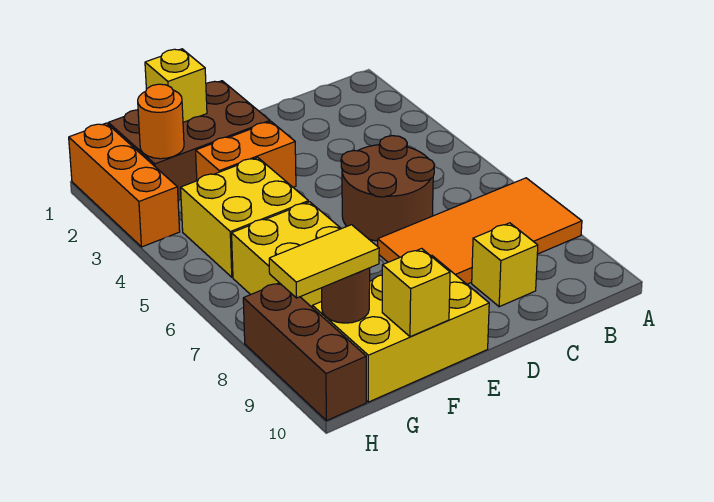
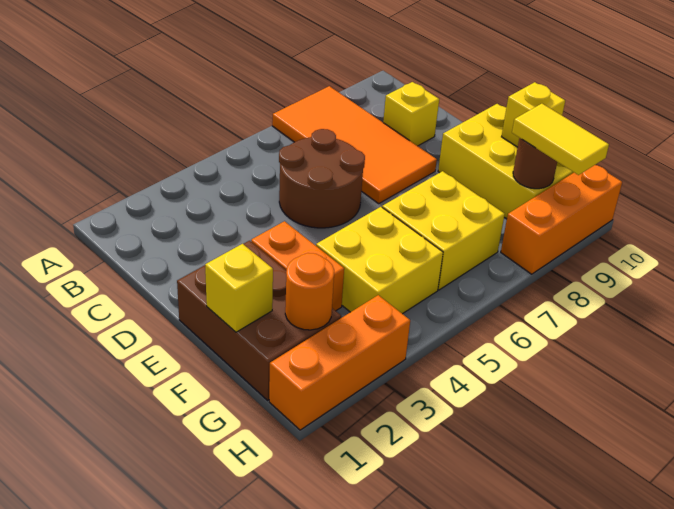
brown brick H8:H10 level 1 -> orange brick H8:H10 level 1

